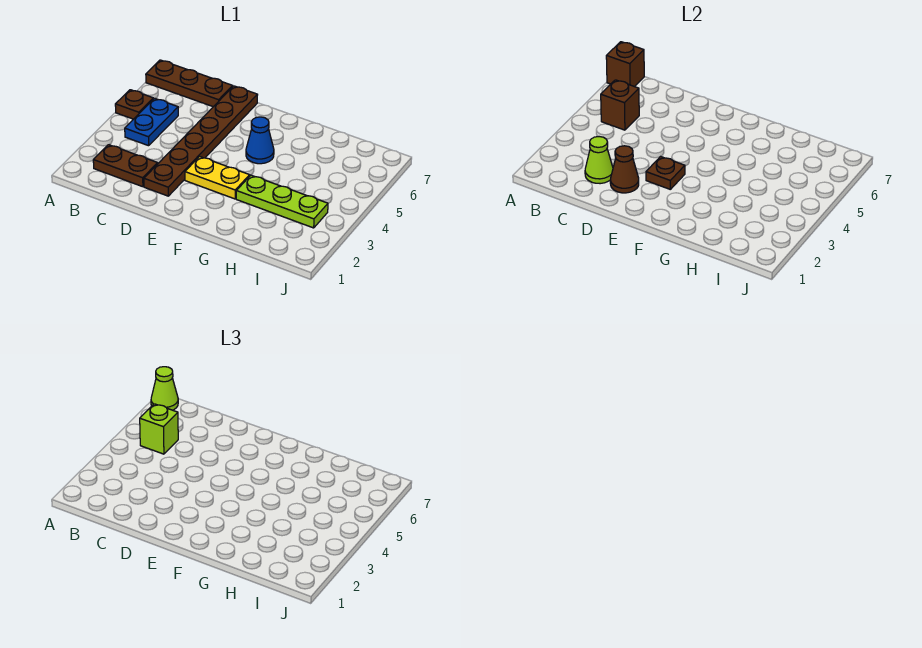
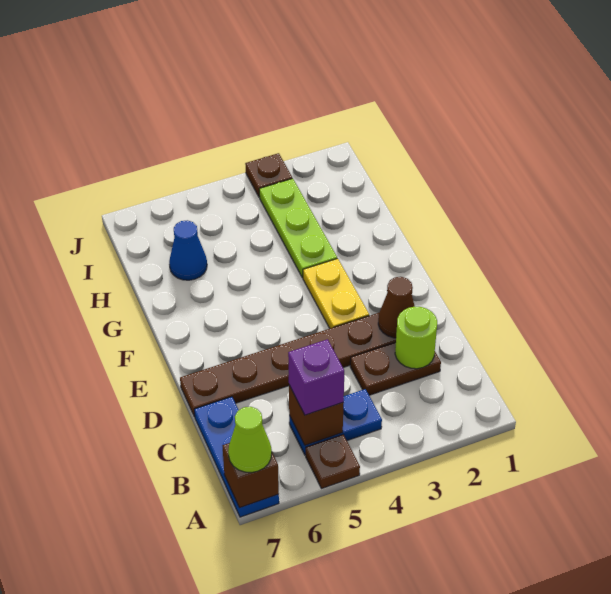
brown plate A7:C7 level 1 -> blue plate A7:C7 level 1
brown plate B2:C2 level 1 -> brown plate C2:C3 level 1
lime brick B5 level 3 -> purple brick B5 level 3
lime cone C2 level 2 -> lime round brick C2 level 2
brown plate E3 level 2 -> brown plate J3 level 1
blue cone F5 level 1 -> blue cone H6 level 1

